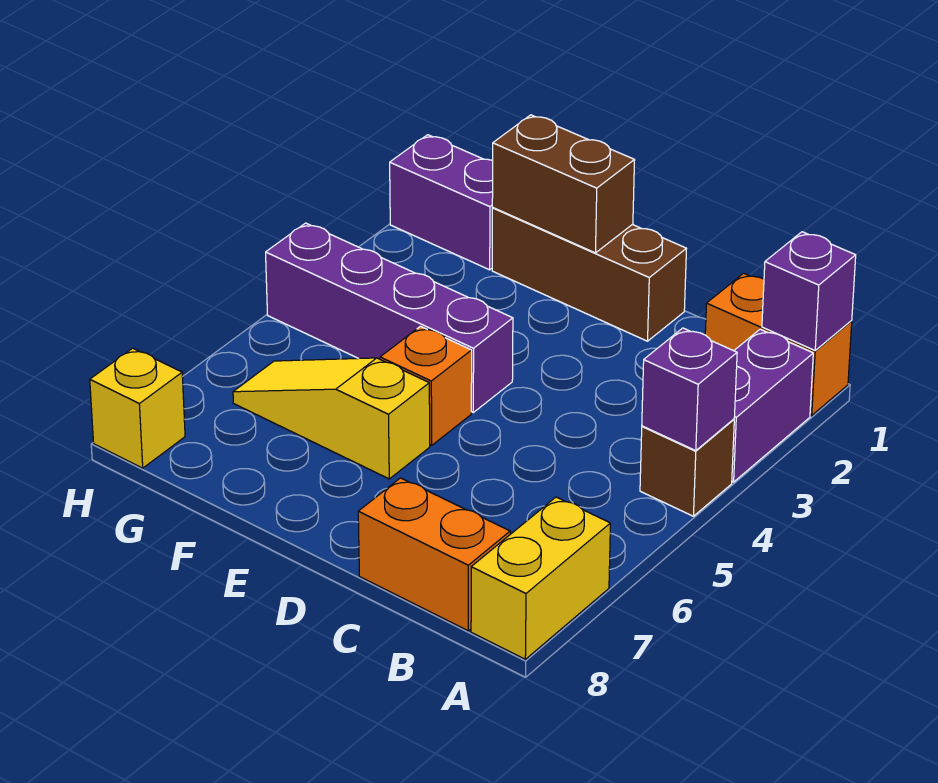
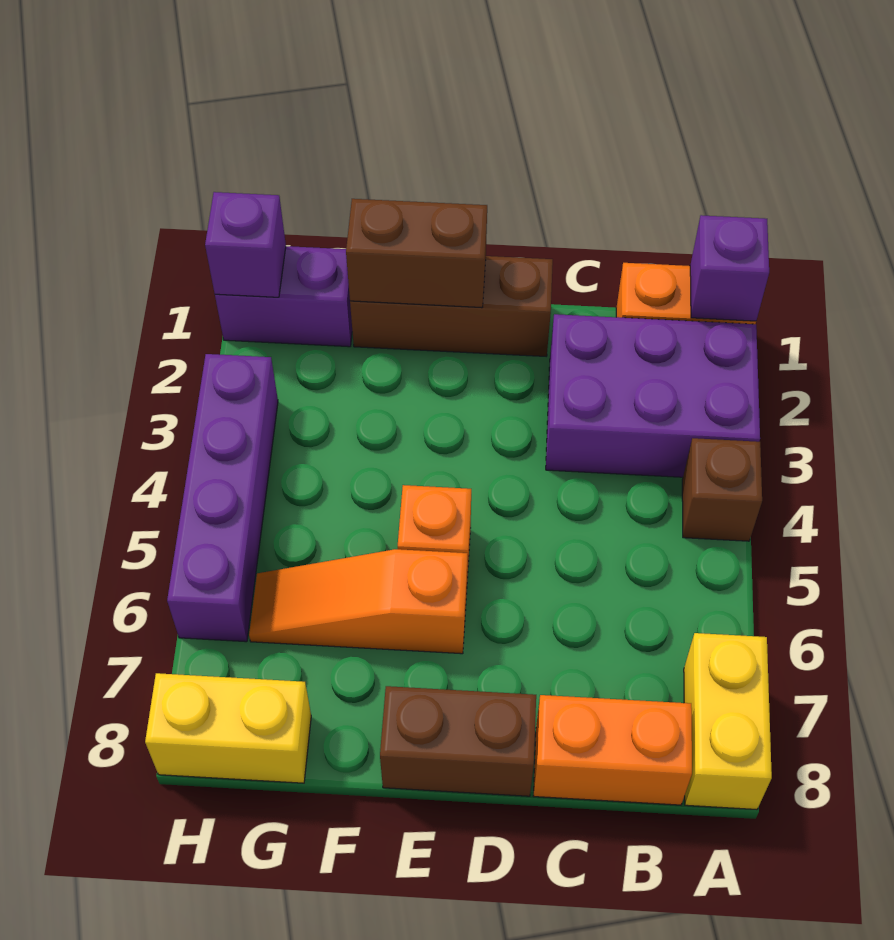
purple brick A2:A3 level 1 -> purple brick A2:C3 level 1
purple brick A4 level 2 -> purple brick H1 level 2
none -> brown brick D8:E8 level 1
purple brick E4:H4 level 1 -> purple brick H3:H6 level 1
yellow slope E6:G6 level 1 top E -> orange slope E6:G6 level 1 top E
yellow brick H8 level 1 -> yellow brick G8:H8 level 1

